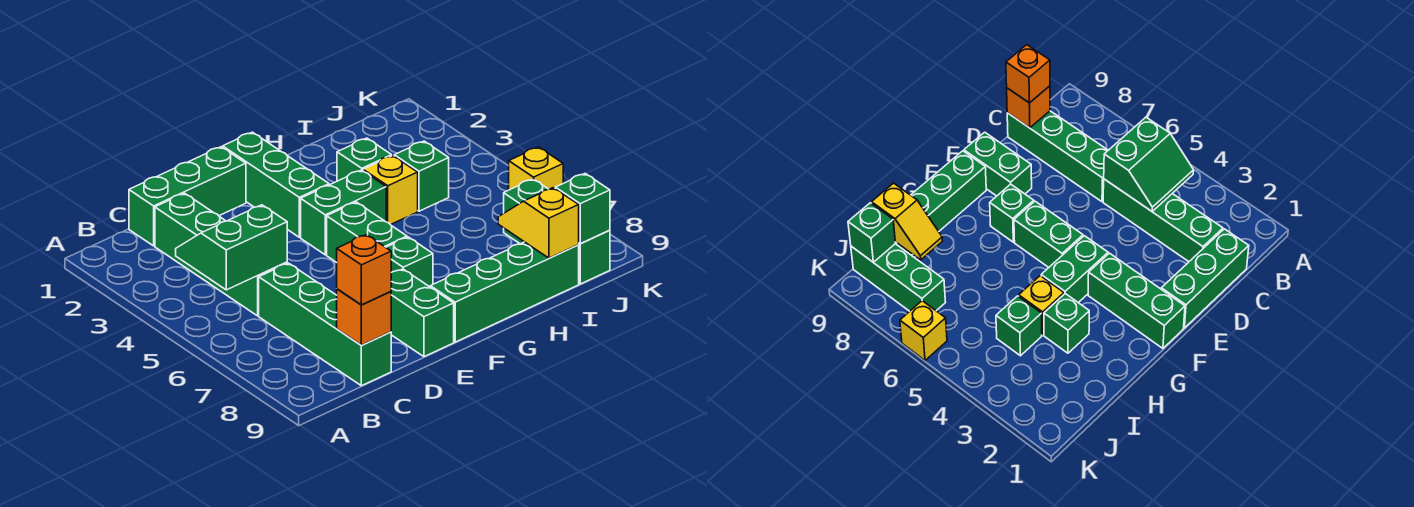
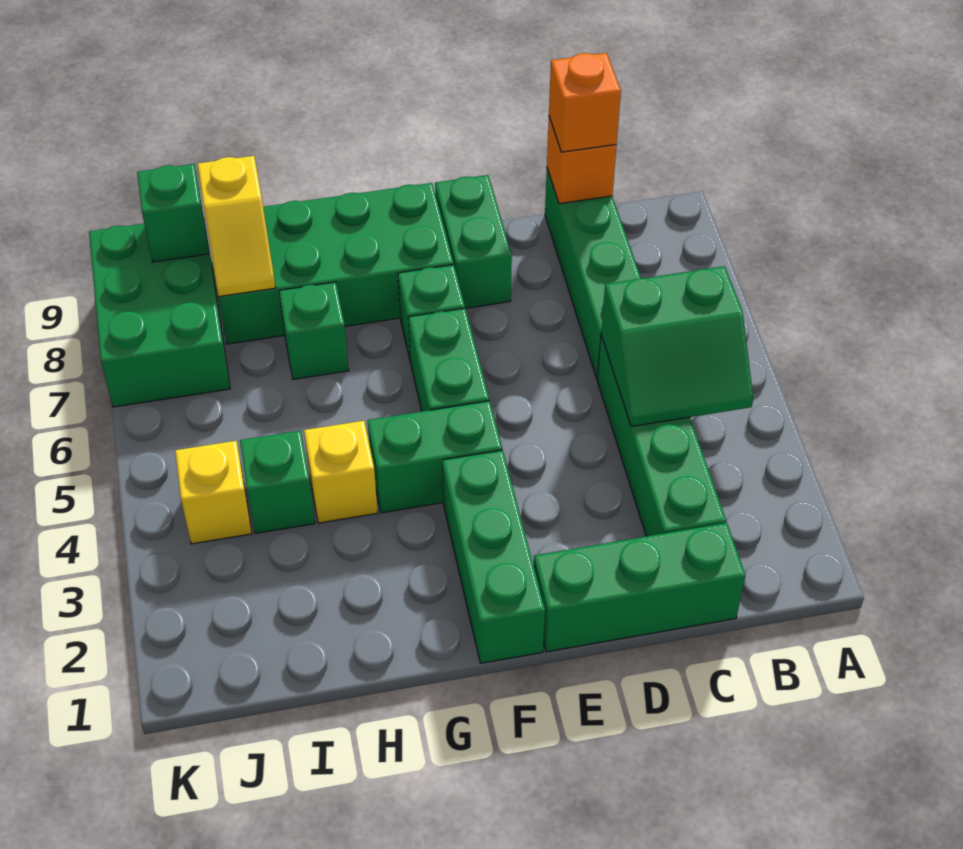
green brick F9:I9 level 1 -> green brick F8:I9 level 1
green brick H3 level 1 -> green brick H7 level 1
green brick J7:J9 level 1 -> green brick J7:K9 level 1
yellow brick K6 level 1 -> yellow brick J4 level 1

